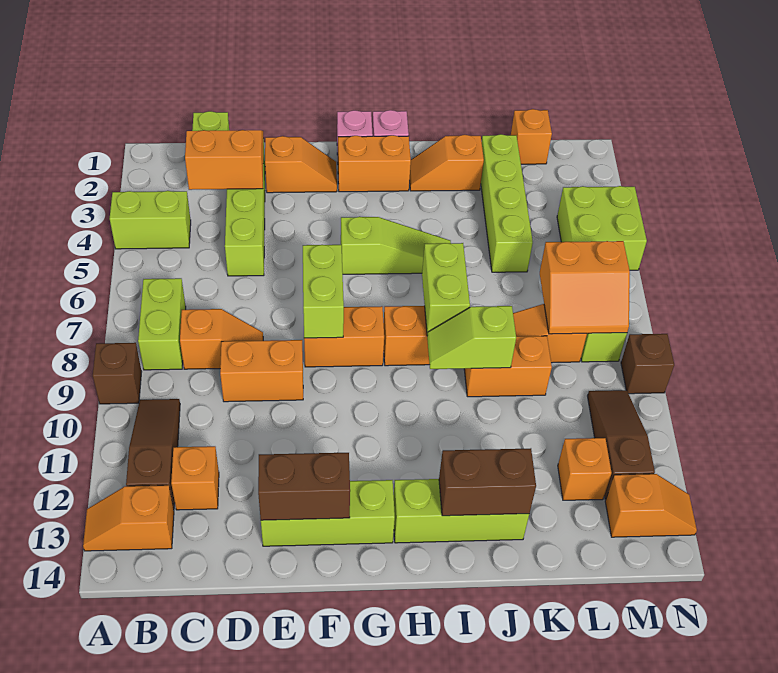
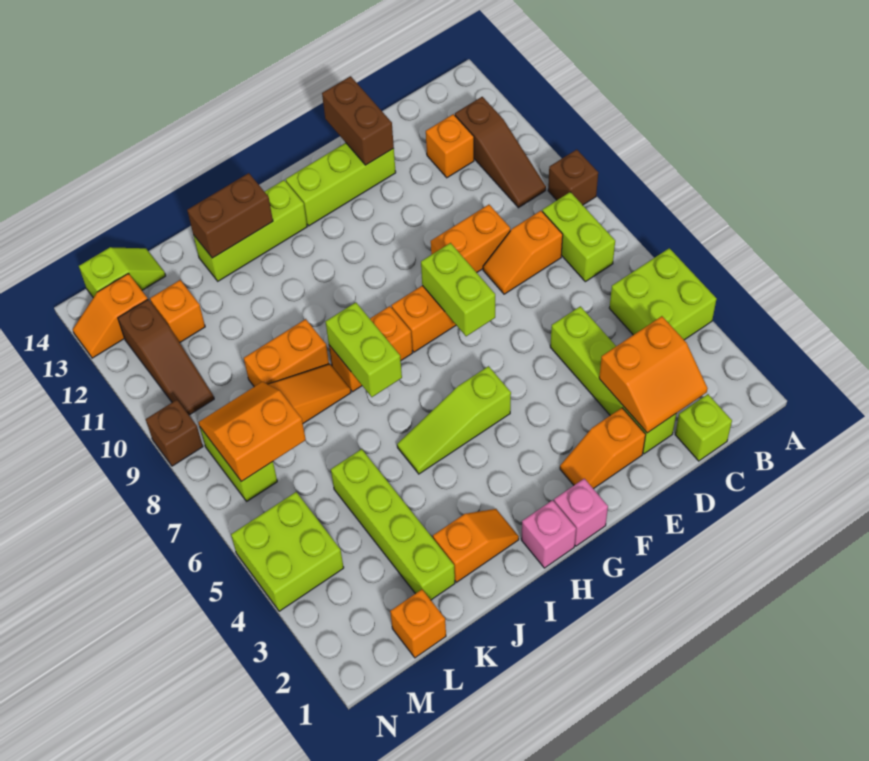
lime brick A4:B4 level 1 -> lime brick A4:B5 level 1
orange slope A13:B13 level 1 top B -> none
brown brick E13:F13 level 2 -> brown brick E13:E14 level 2
orange brick G2:H2 level 1 -> none
lime slope I9:J9 level 2 top J -> lime slope L14:M14 level 1 top M

